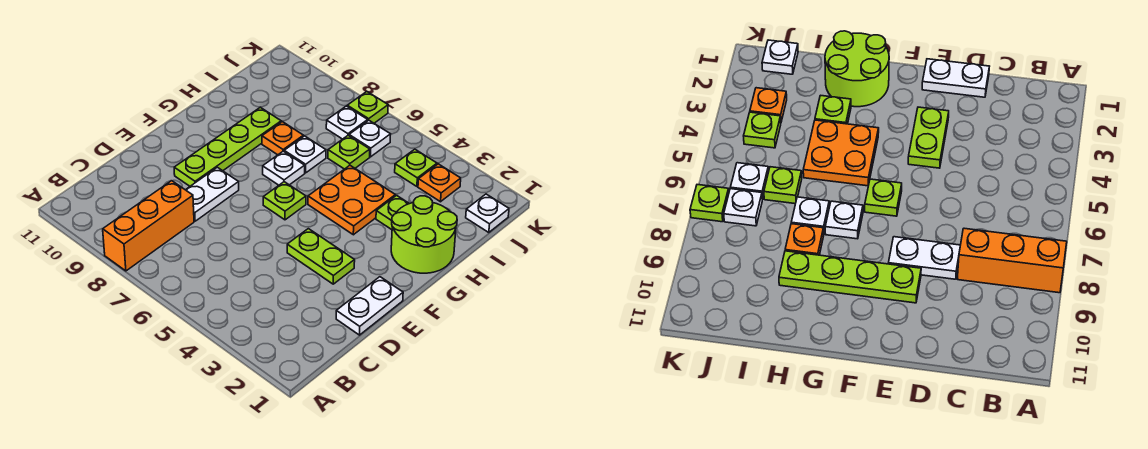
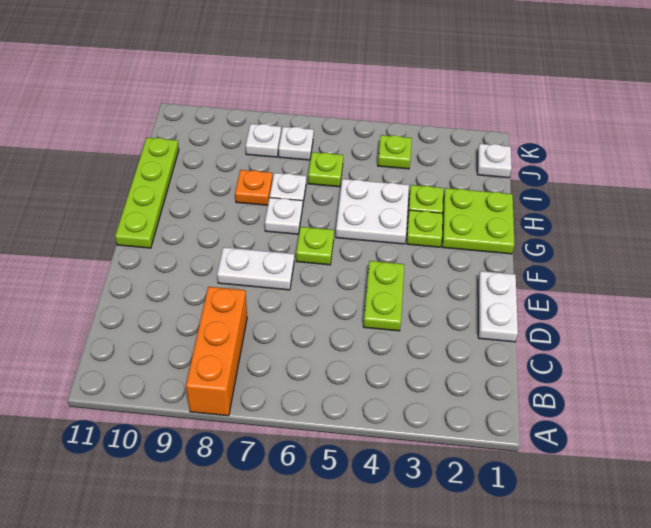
white plate D8:E8 level 1 -> white plate E7:E8 level 1
lime plate E3:E4 level 1 -> lime plate D4:E4 level 1
lime plate E9:H9 level 1 -> lime plate F11:I11 level 1
lime round brick G1:H2 level 1 -> lime plate G1:H2 level 1
orange plate G4:H5 level 1 -> white plate G4:H5 level 1
orange plate J3 level 1 -> none
white plate J6 level 1 -> white plate J8 level 1
lime plate K7 level 1 -> lime plate G3 level 1

